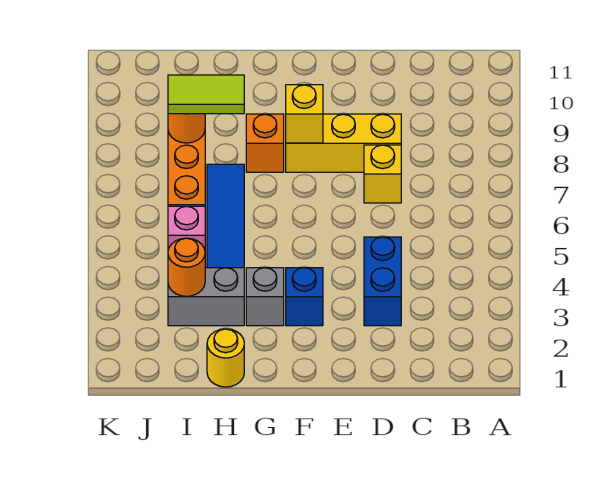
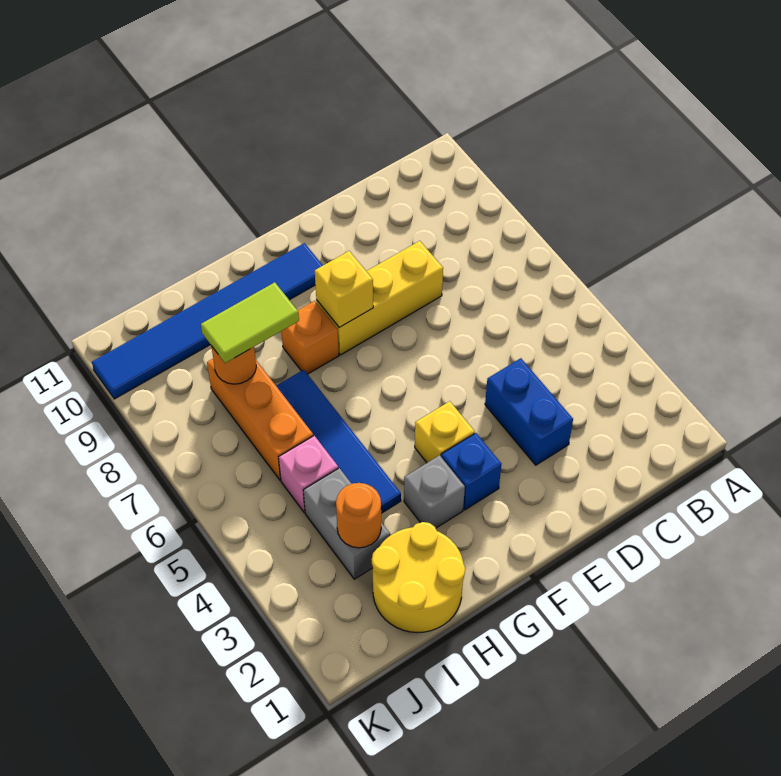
yellow brick D7 level 1 -> yellow brick F4 level 1
none -> blue tile F10:K10 level 1
yellow round brick H1 level 1 -> yellow round brick H1:I2 level 1
grey brick H3:I3 level 1 -> grey brick I3:I4 level 1

